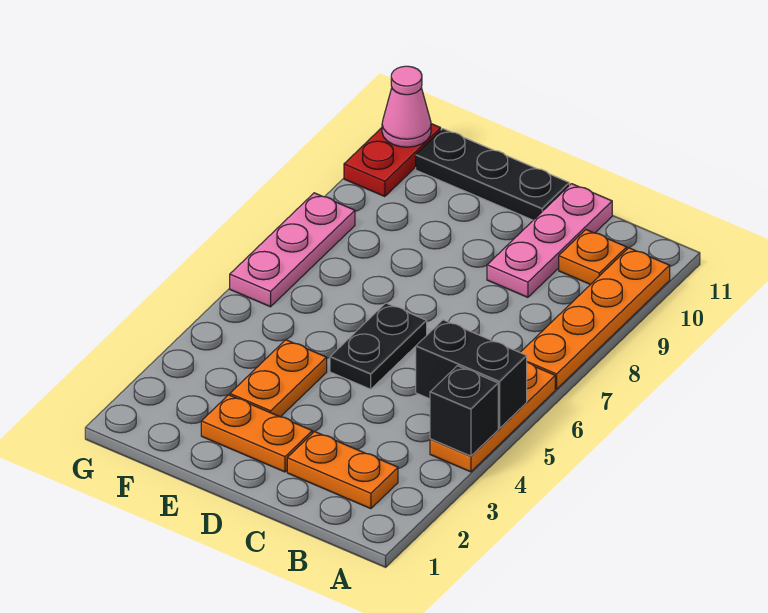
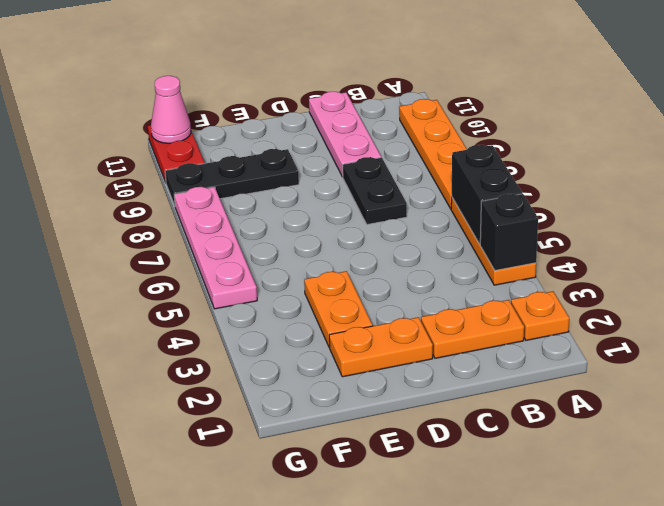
black brick A5:B5 level 2 -> black brick A5:A6 level 2
orange plate B10 level 1 -> orange plate A2 level 1
black plate D5:D6 level 1 -> black plate C7:C8 level 1
black plate D11:F11 level 1 -> black plate E9:G9 level 1
pink plate G6:G8 level 1 -> pink plate G5:G8 level 1

